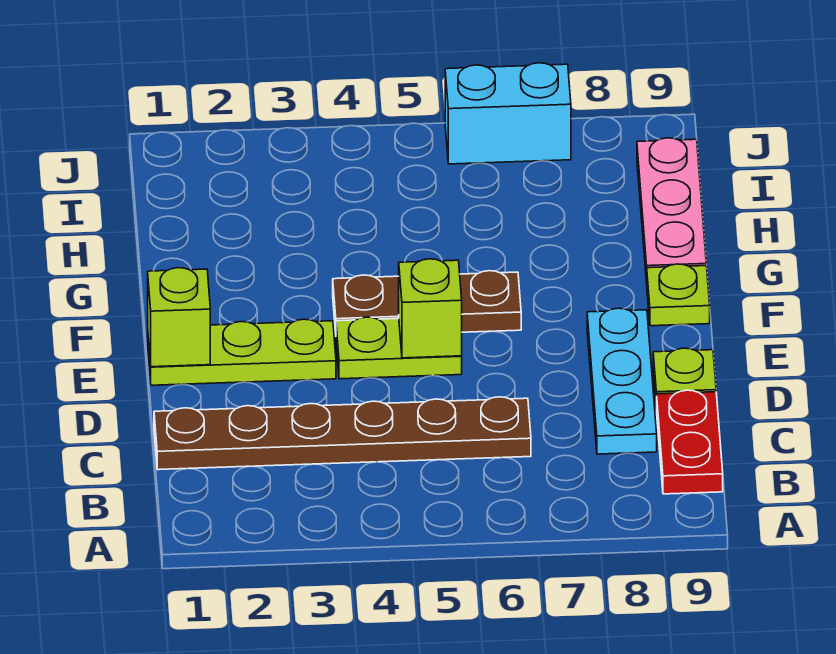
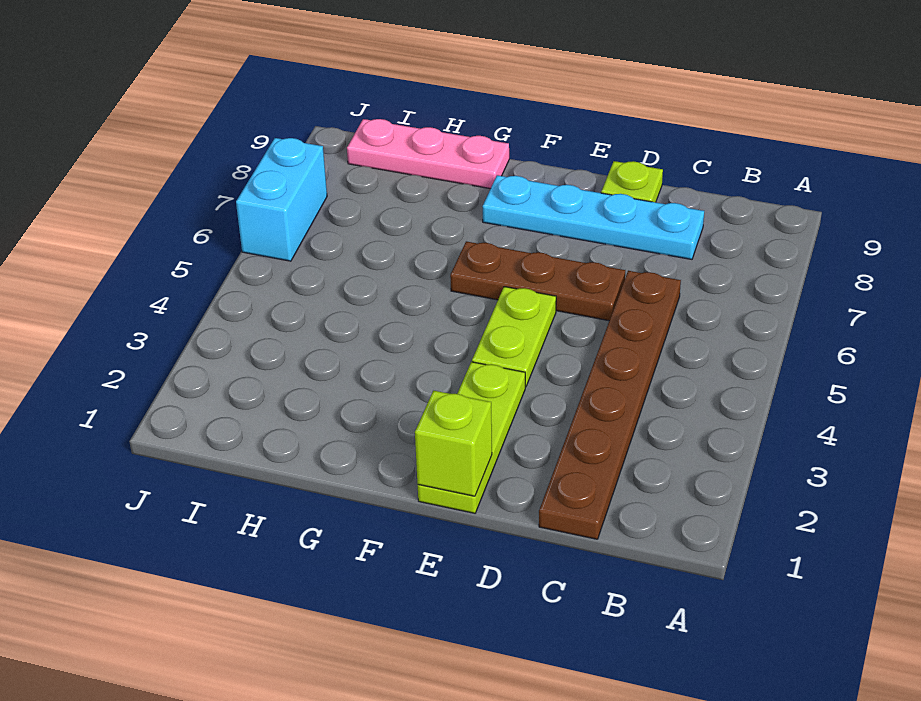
red plate B9:C9 level 1 -> none
cyan plate C8:E8 level 1 -> cyan plate C8:F8 level 1
lime brick E5 level 2 -> none
brown plate F4:F6 level 1 -> brown plate D6:F6 level 1
lime plate F9 level 1 -> none

